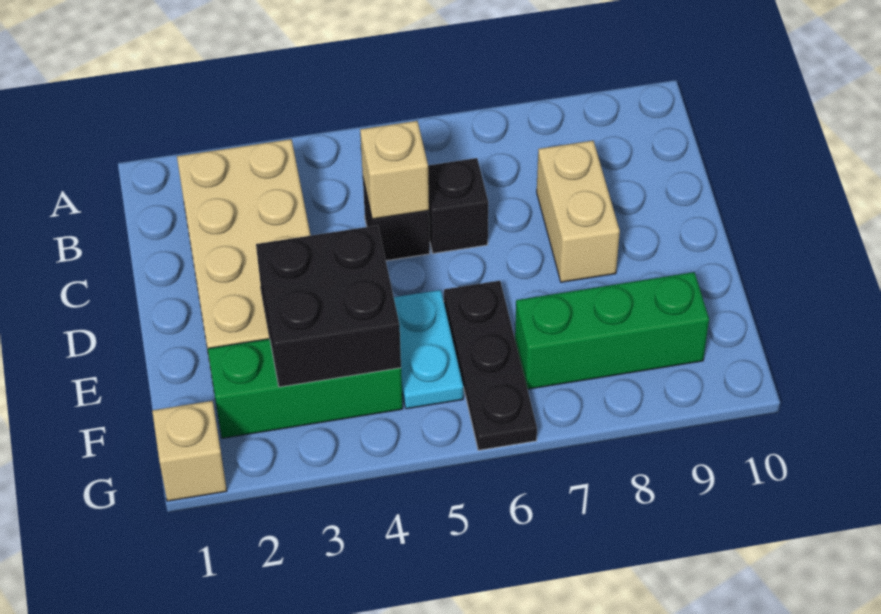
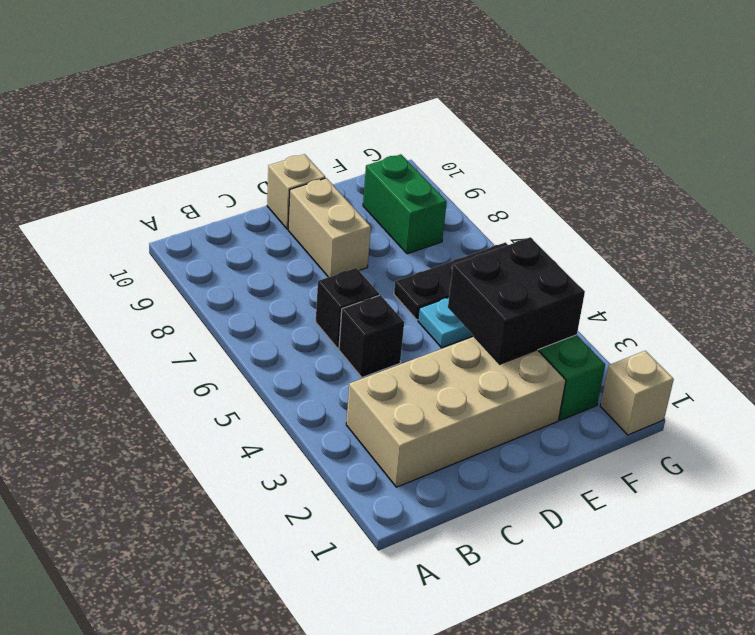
tan brick C5 level 2 -> tan brick D10 level 1
tan brick C8:D8 level 1 -> tan brick D8:D9 level 1
green brick F7:F9 level 1 -> green brick F8:F9 level 1

